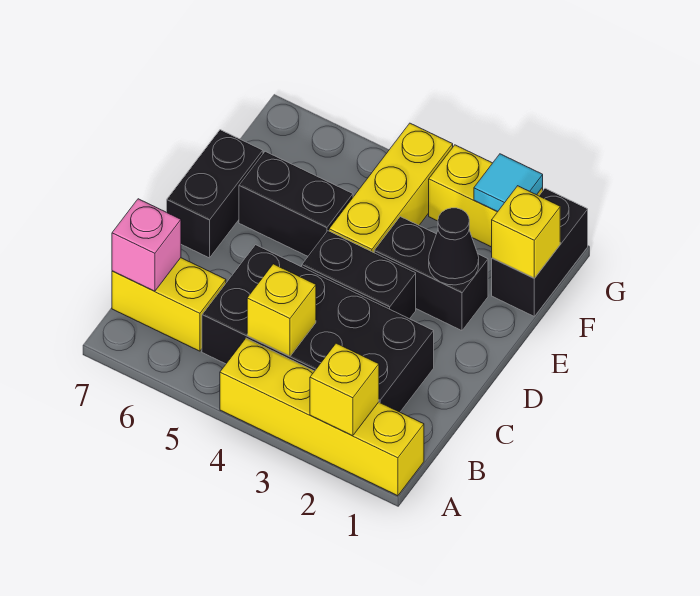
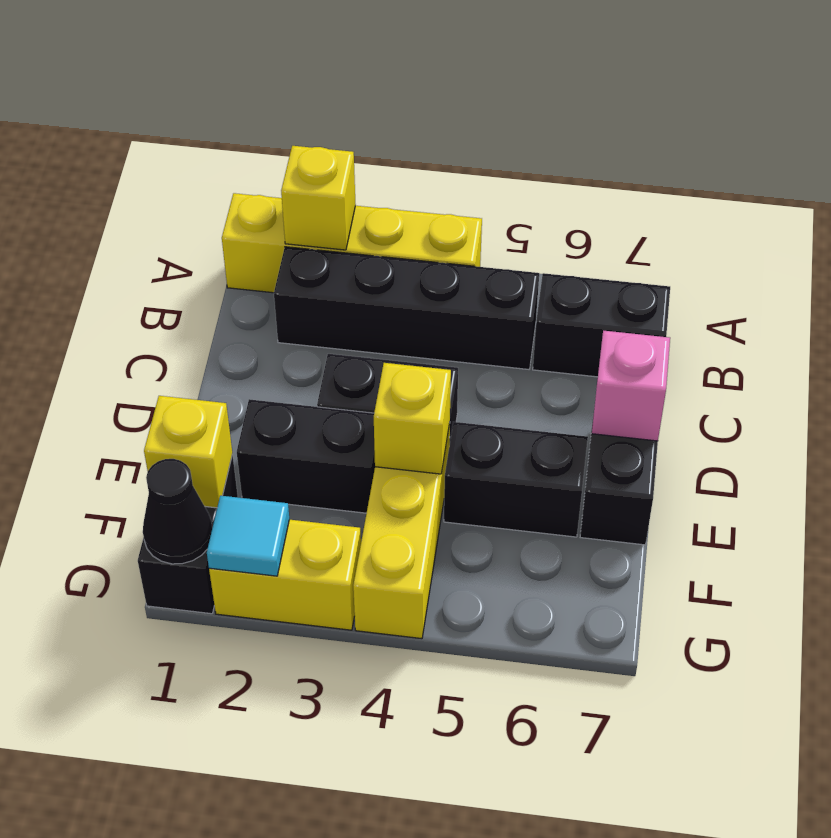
black brick B2:C5 level 1 -> black brick B2:B5 level 1
yellow brick B4 level 2 -> yellow brick E4 level 2
yellow brick B6:B7 level 1 -> black brick B6:B7 level 1
pink brick B7 level 2 -> pink brick D7 level 2
black cone E2 level 2 -> black cone G1 level 2

